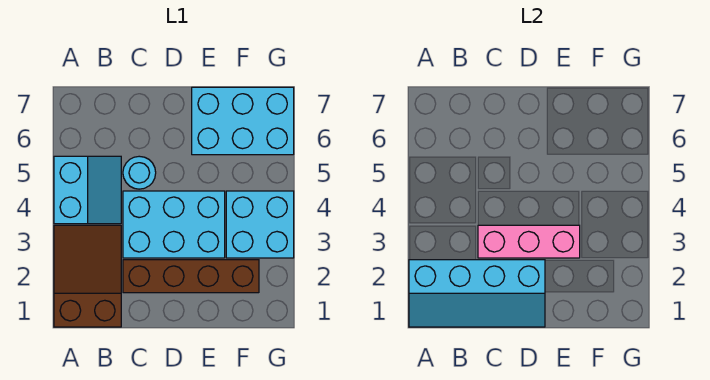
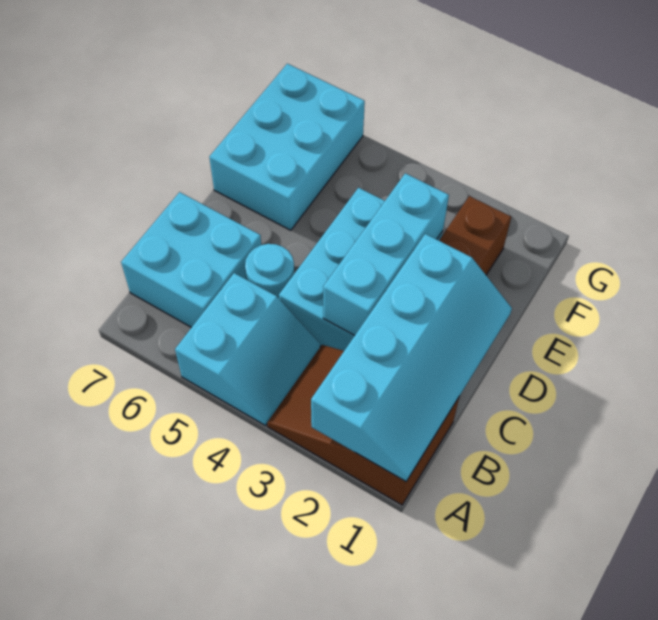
cyan slope A4:B5 level 1 top A -> cyan slope A4:B5 level 1 top 5
pink brick C3:E3 level 2 -> cyan brick C3:E3 level 2
cyan brick F3:G4 level 1 -> cyan brick B6:C7 level 1

